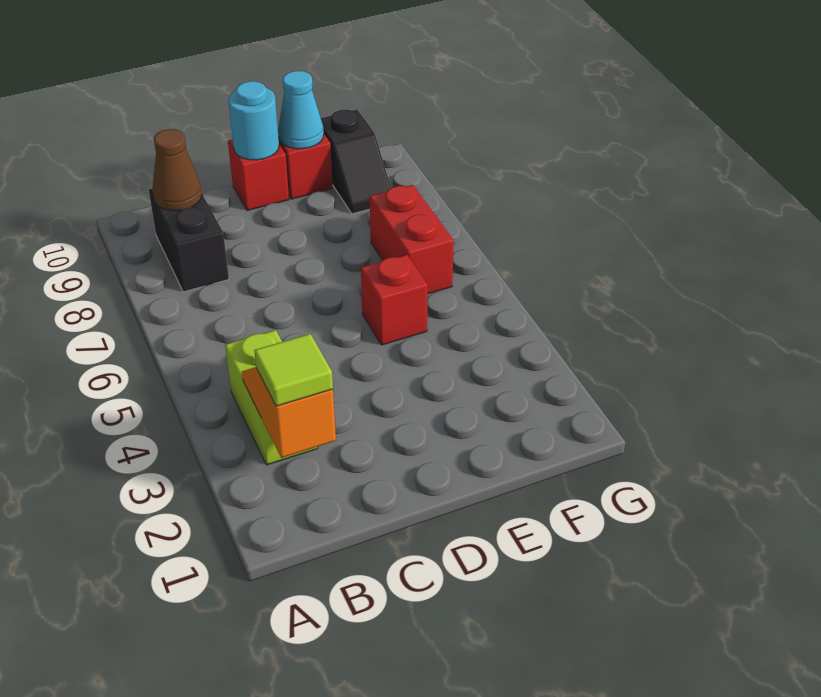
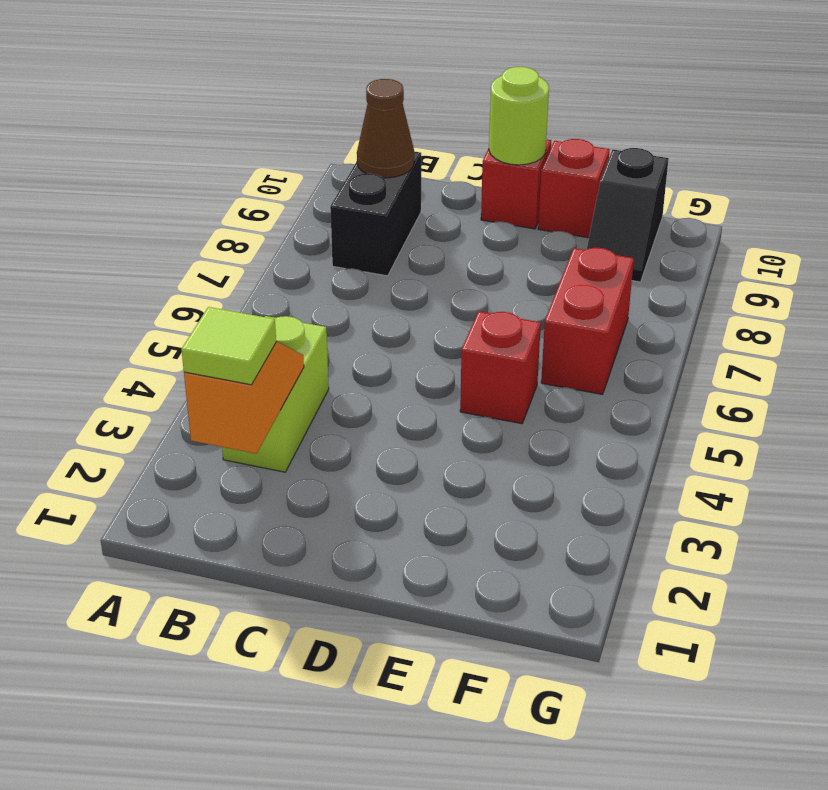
cyan round brick D10 level 2 -> lime round brick D10 level 2
cyan cone E10 level 2 -> none

